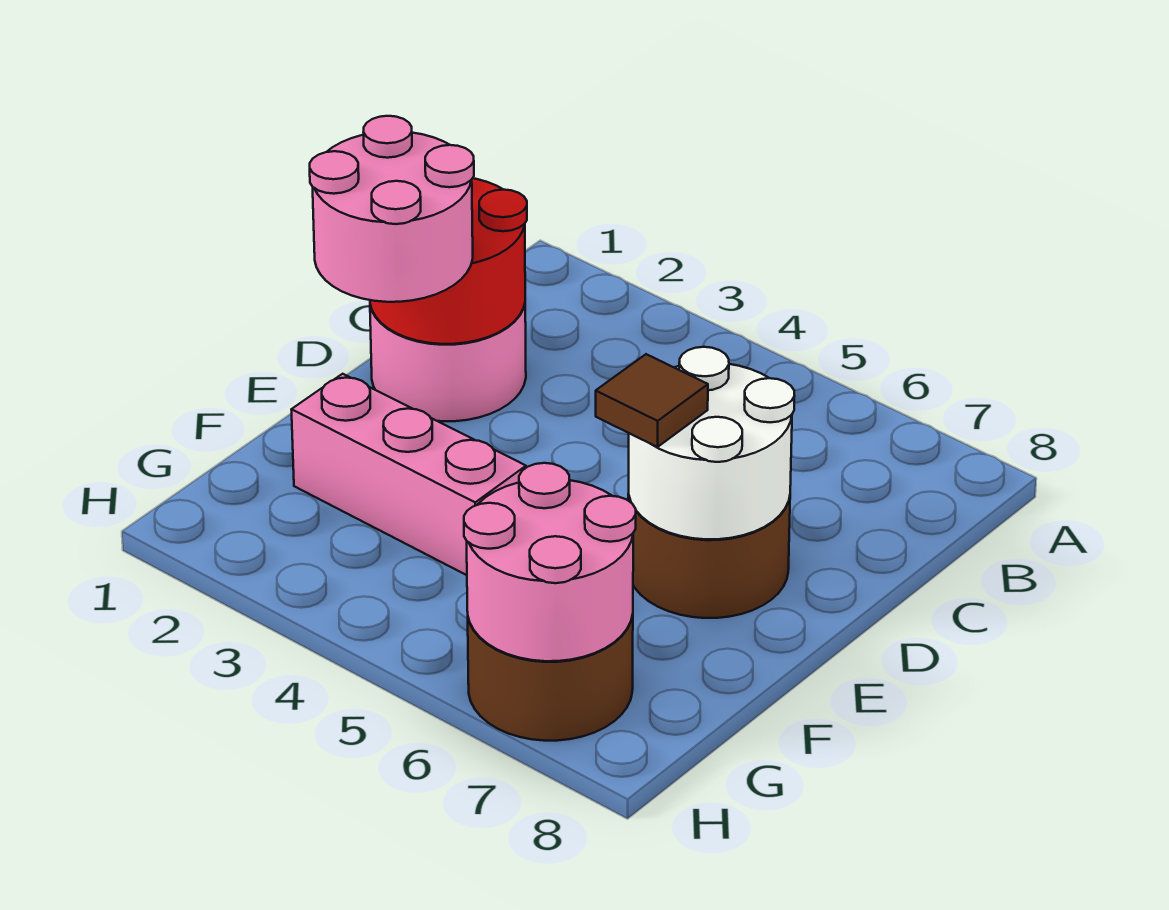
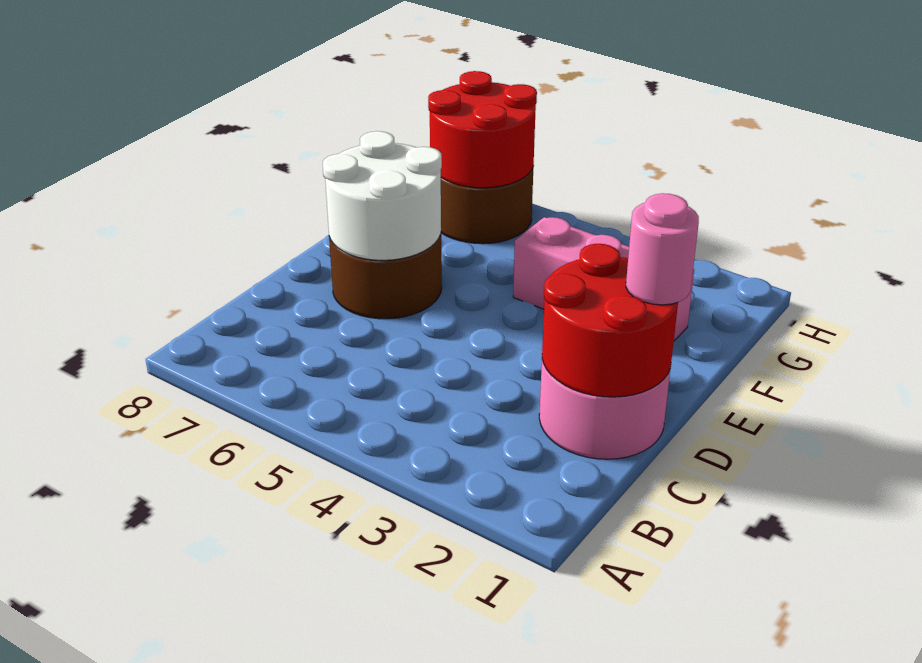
pink round brick D1:E2 level 3 -> pink round brick D1 level 3
brown tile E6 level 3 -> none
pink round brick G6:H7 level 2 -> red round brick G6:H7 level 2

